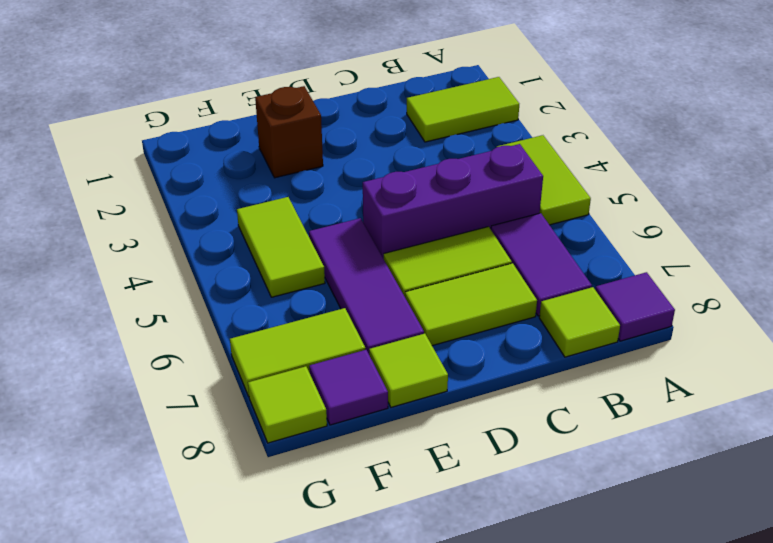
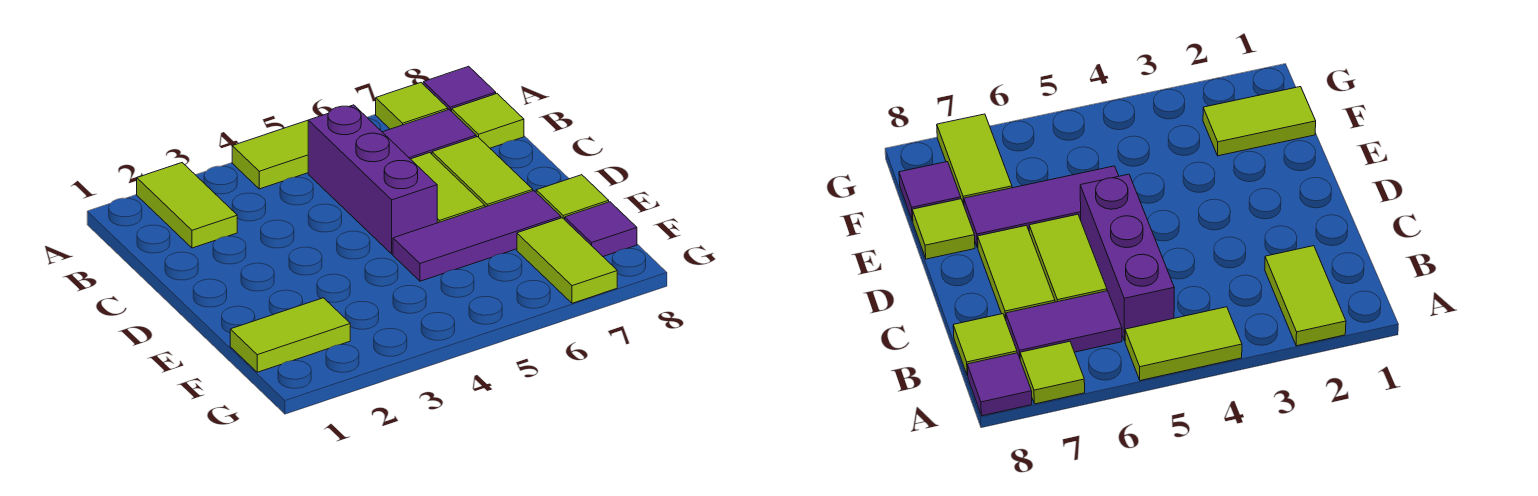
brown brick E2 level 1 -> none
lime tile F4:F5 level 1 -> lime tile F1:F2 level 1
lime tile G8 level 1 -> lime tile A7 level 1

